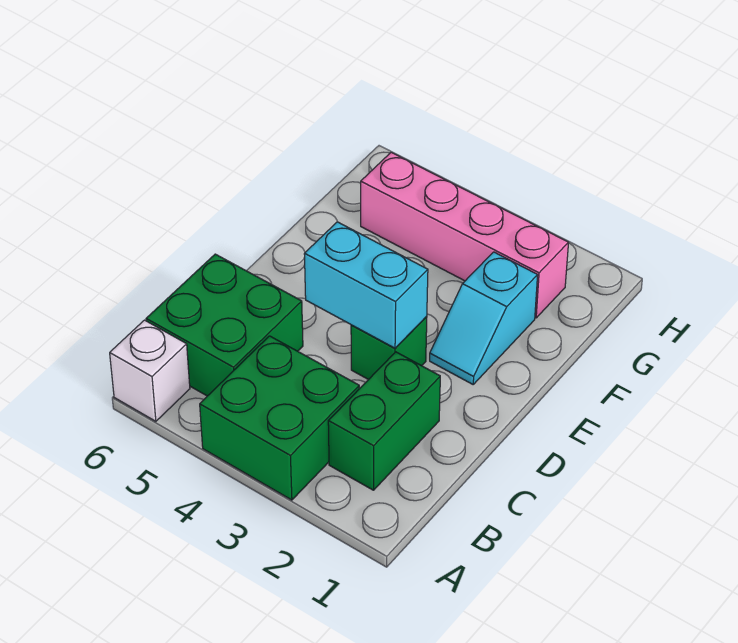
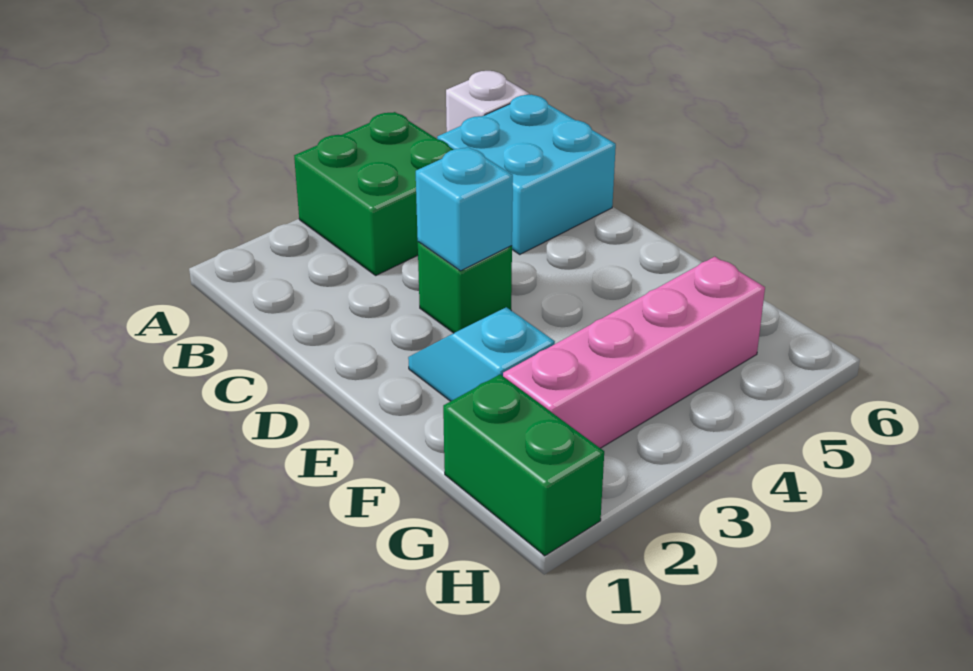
green brick B2:C2 level 1 -> green brick G1:H1 level 1
green brick B5:C6 level 1 -> cyan brick B5:C6 level 1
cyan brick D3:D4 level 2 -> cyan brick D3 level 2

